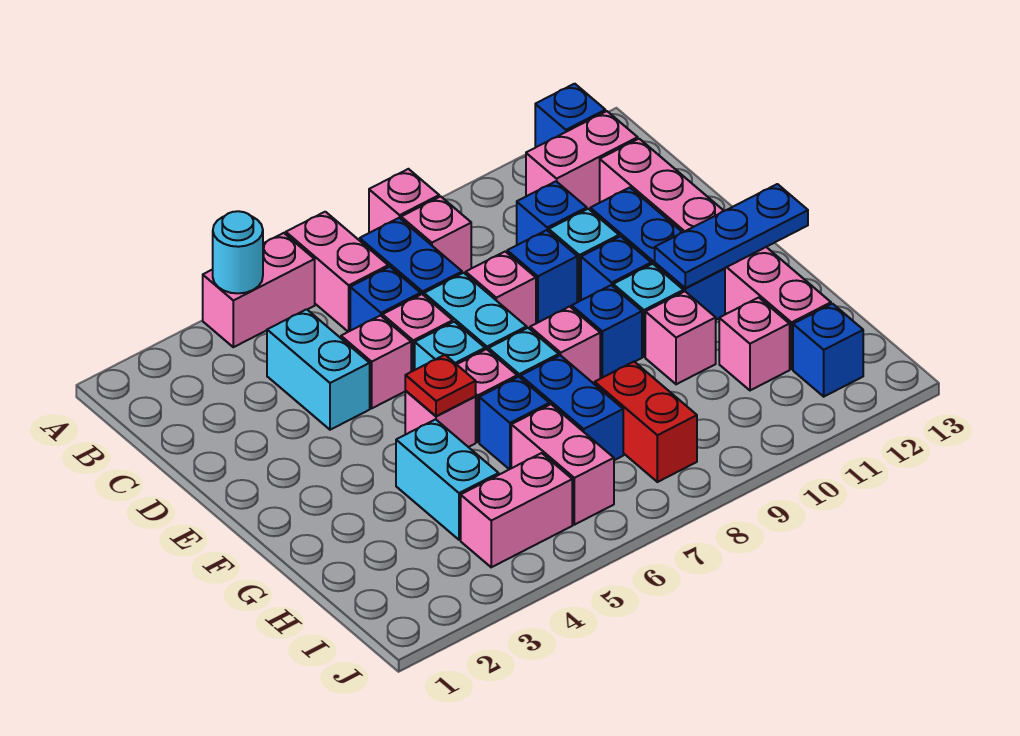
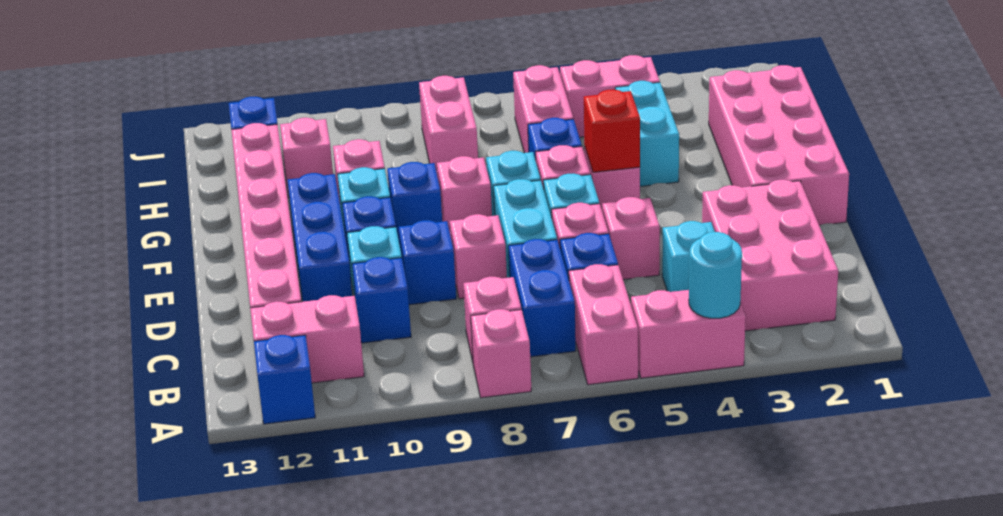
none -> pink brick B2:D3 level 1
cyan brick C4:D4 level 1 -> cyan brick C4 level 1
none -> pink brick E1:H2 level 1
red plate F5 level 2 -> red brick F5 level 2
blue plate F11:F13 level 2 -> none
blue brick G7:H7 level 1 -> none
red brick H8:I8 level 1 -> pink brick H8:I8 level 1

